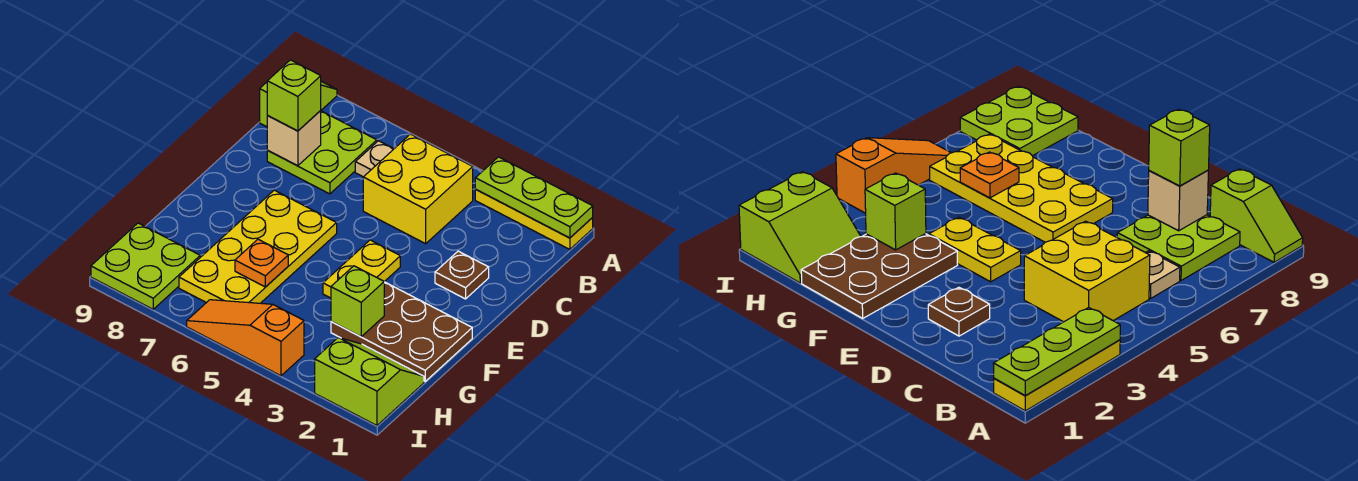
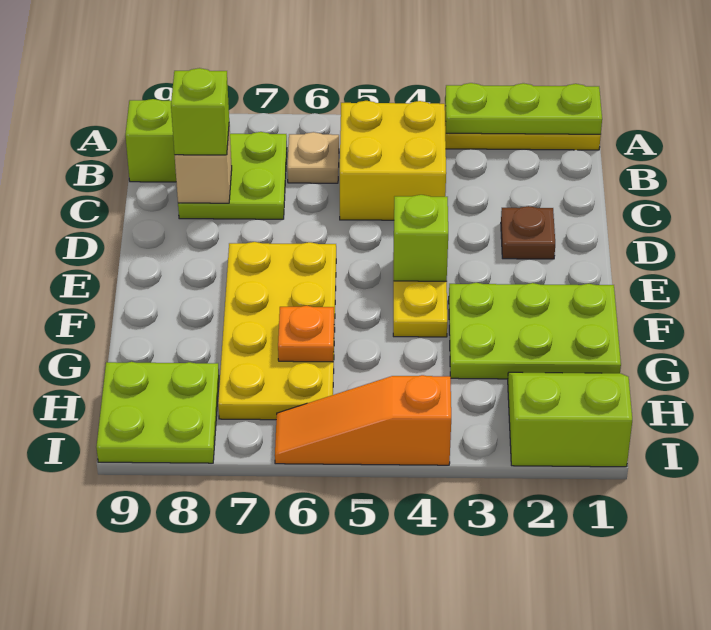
brown plate F1:G3 level 1 -> lime plate F1:G3 level 1
lime brick G3 level 2 -> lime brick E4 level 2

